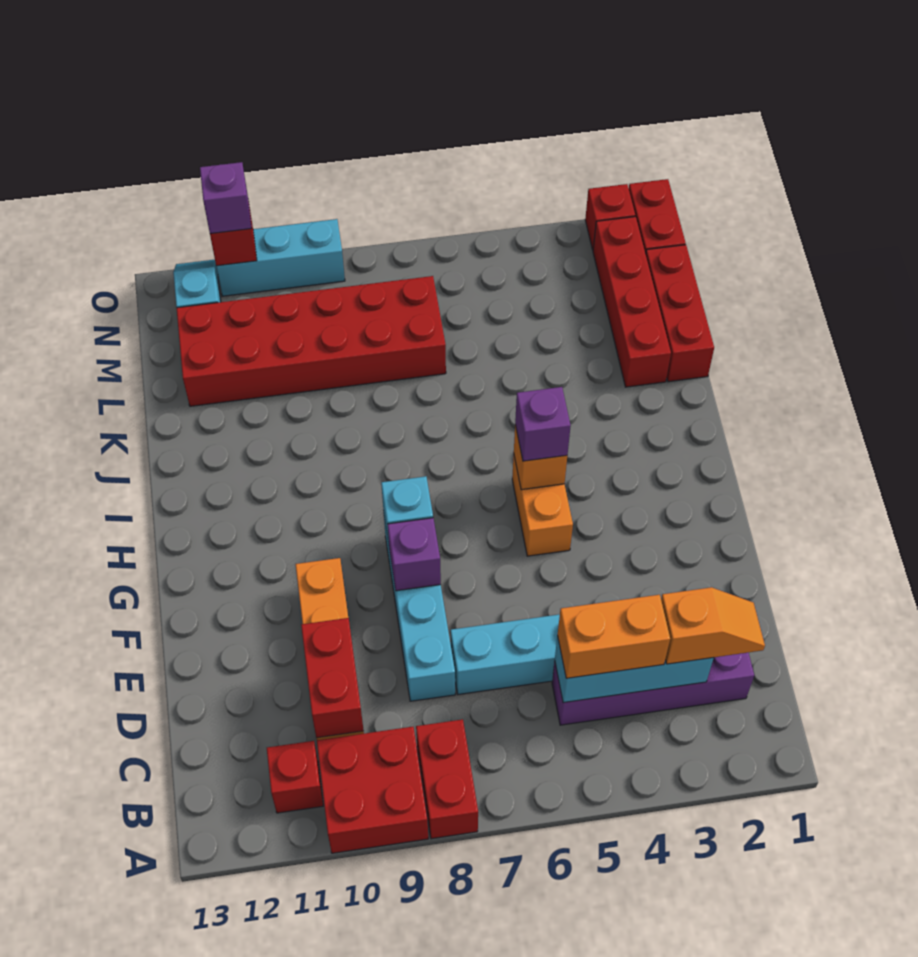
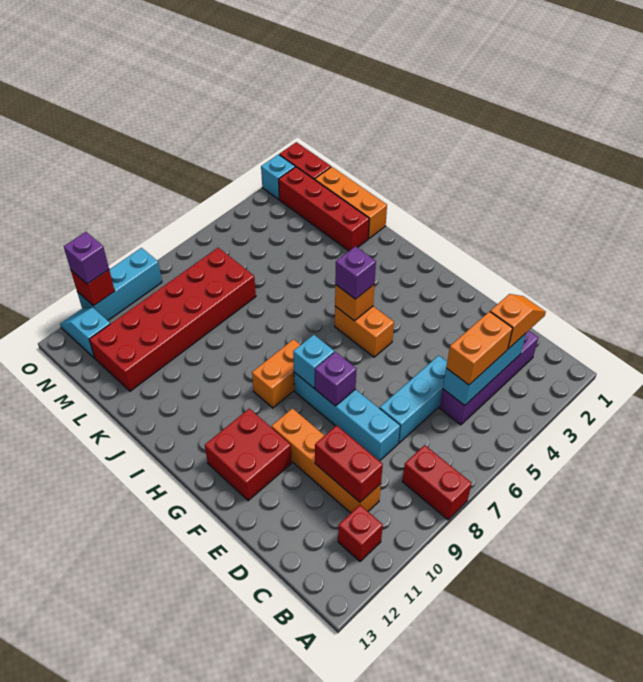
red brick A9:B10 level 1 -> red brick F11:G12 level 1
none -> orange brick H8:H9 level 1
red brick K1:M1 level 1 -> orange brick K1:M1 level 1
red brick O2 level 1 -> cyan brick O2 level 1

